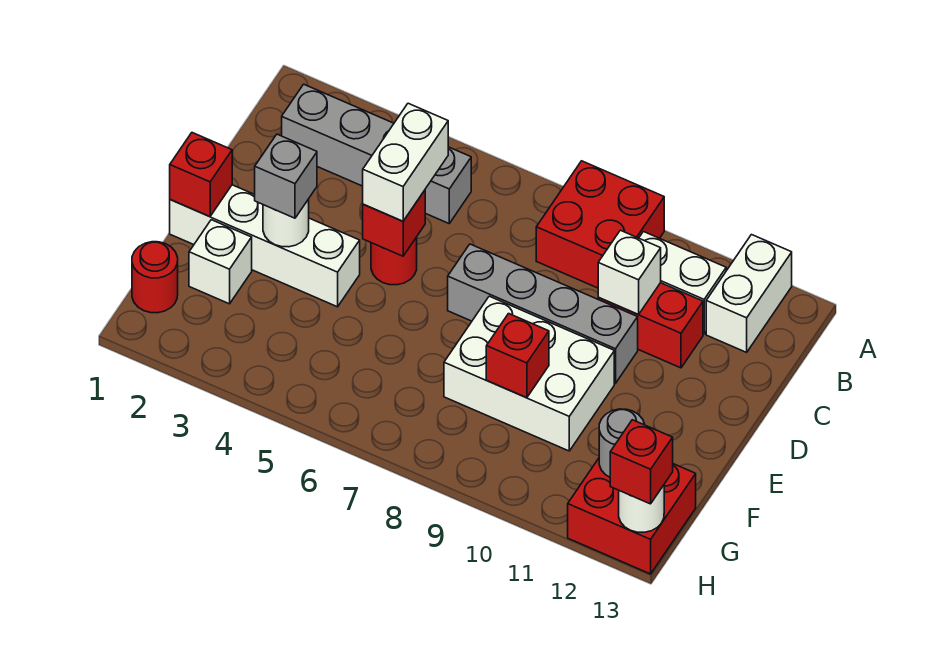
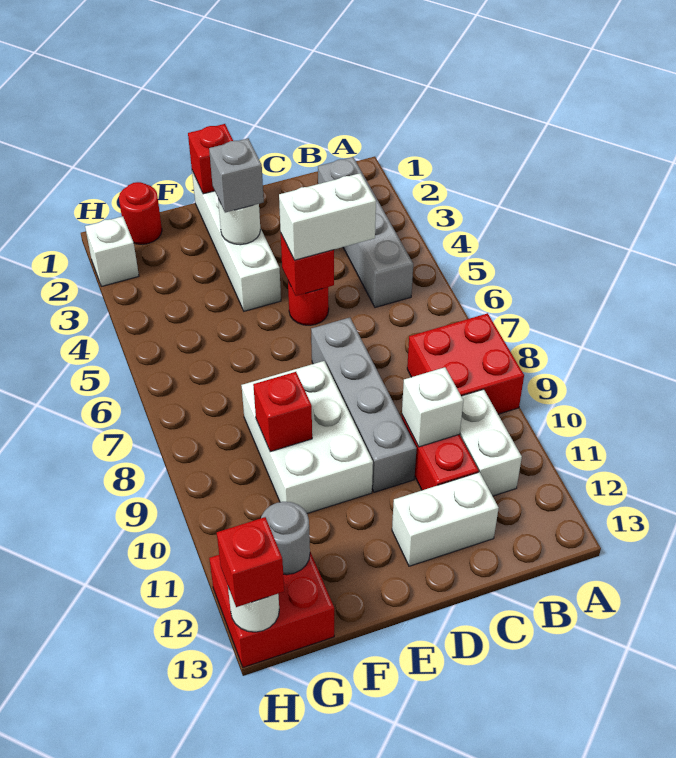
white brick A12:B12 level 1 -> white brick C12:D12 level 1
white brick F2 level 1 -> white brick H2 level 1

